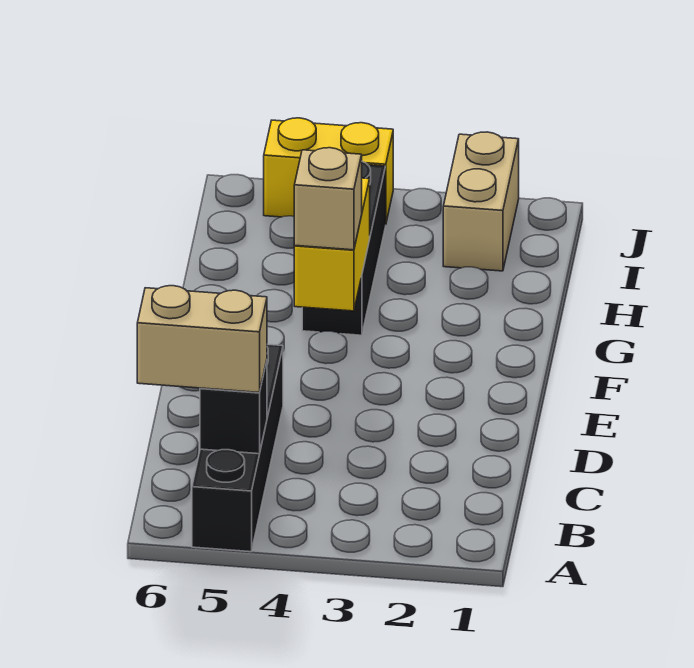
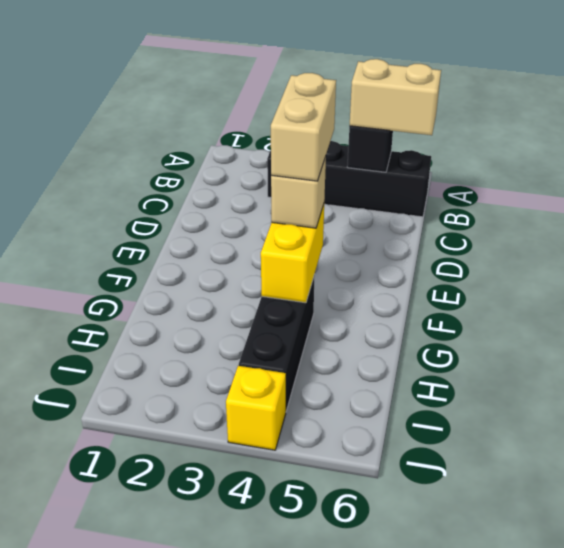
black brick A5:D5 level 1 -> black brick B3:B6 level 1
tan brick I2:J2 level 1 -> tan brick E4:F4 level 4
yellow brick J4:J5 level 1 -> yellow brick J4 level 1

